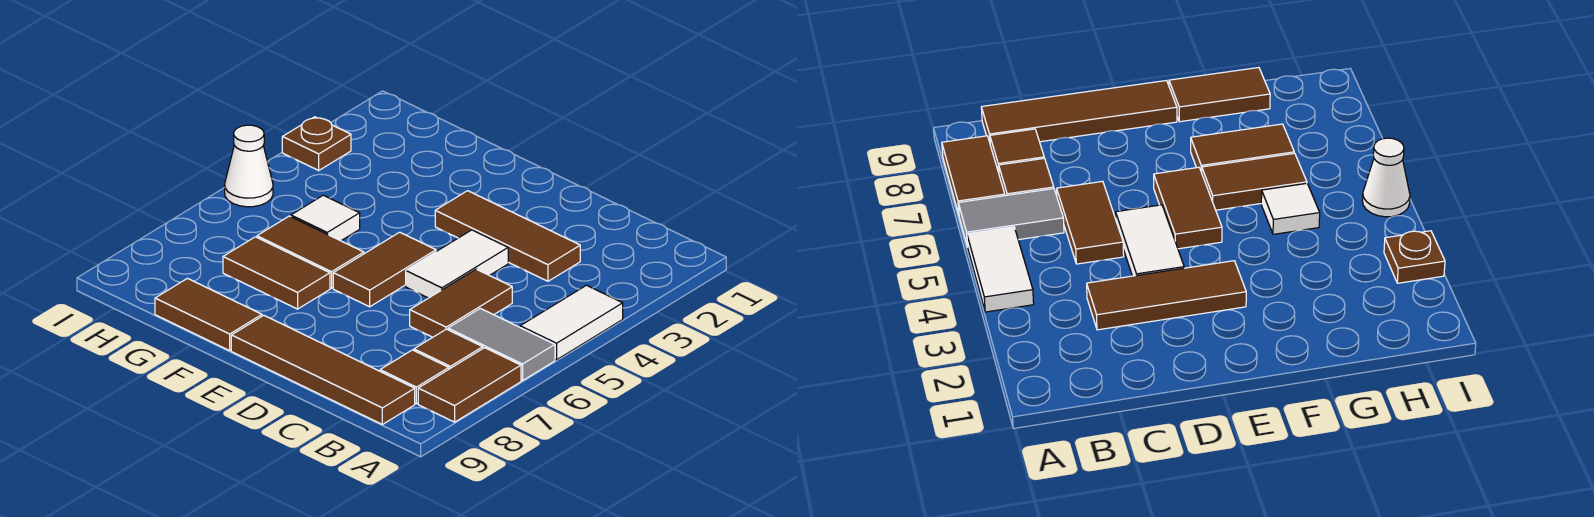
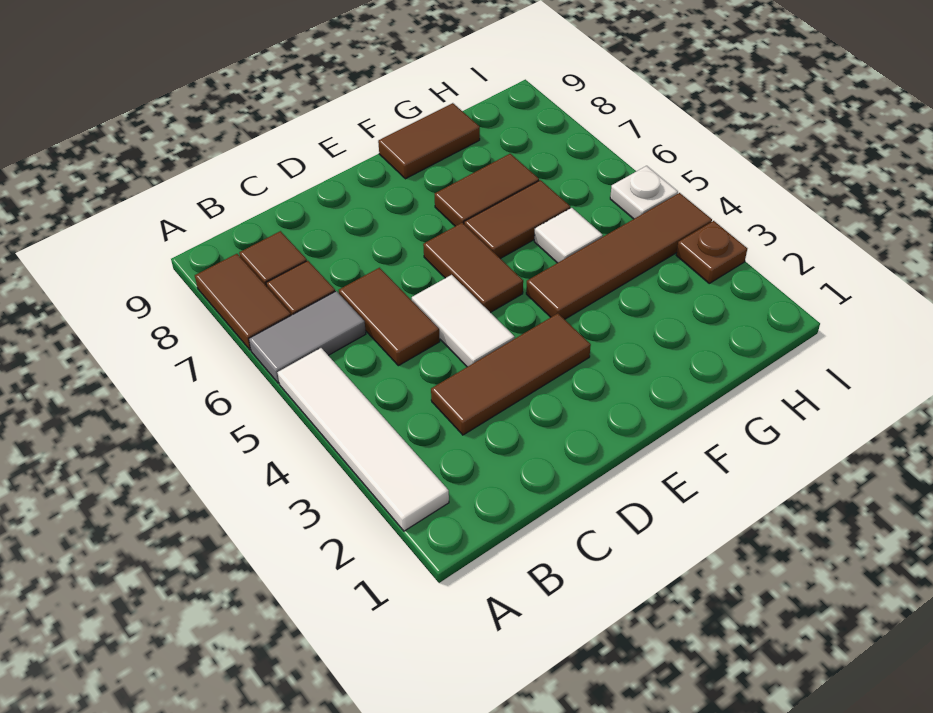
white tile A4:A5 level 1 -> white tile A2:A5 level 1
brown tile B9:E9 level 1 -> brown tile F4:I4 level 1
white cone I5 level 1 -> white plate I5 level 1

